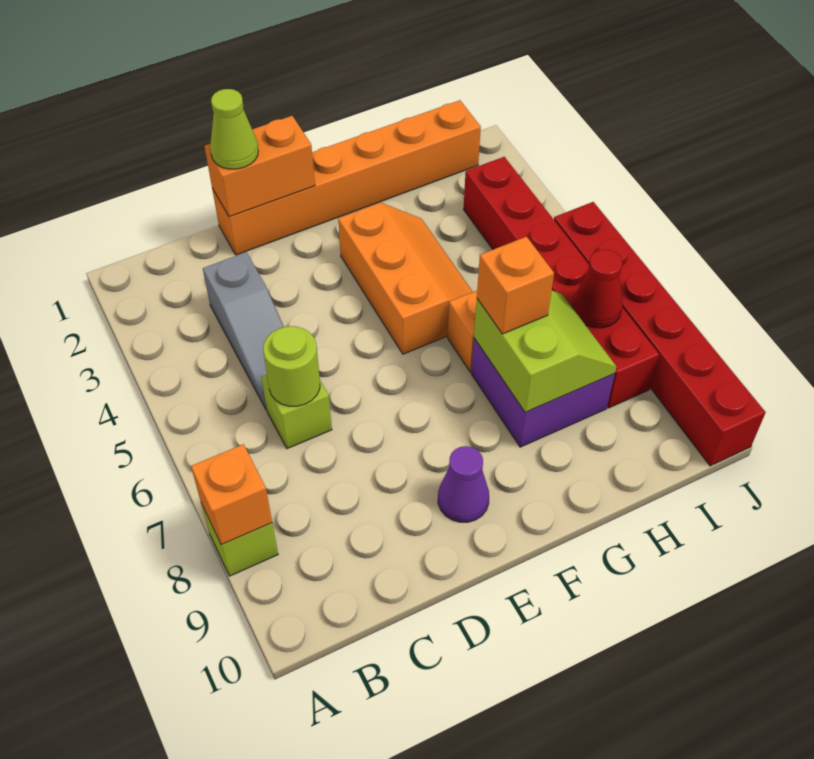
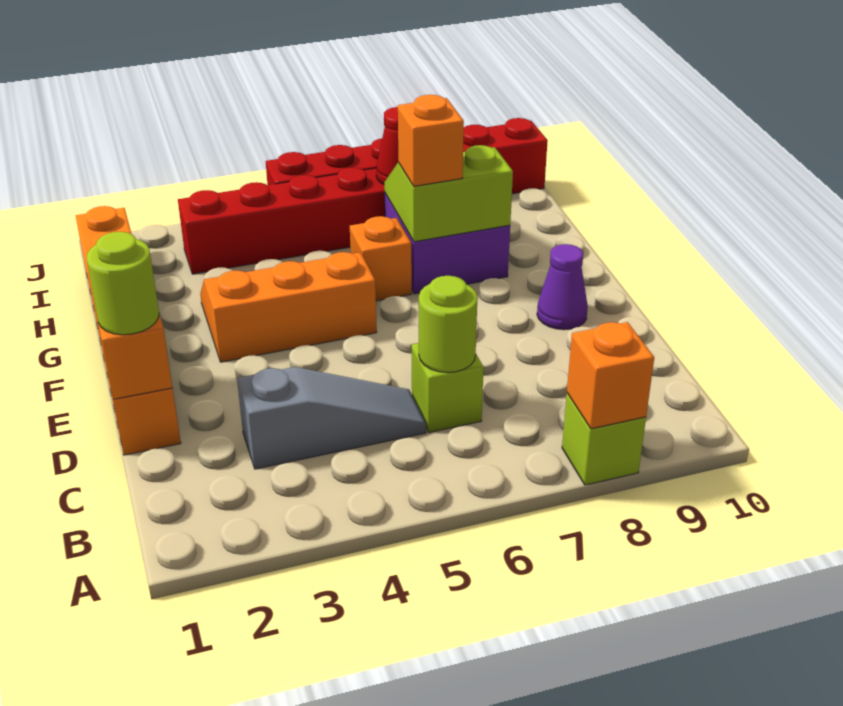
lime cone D1 level 3 -> lime round brick D1 level 3

